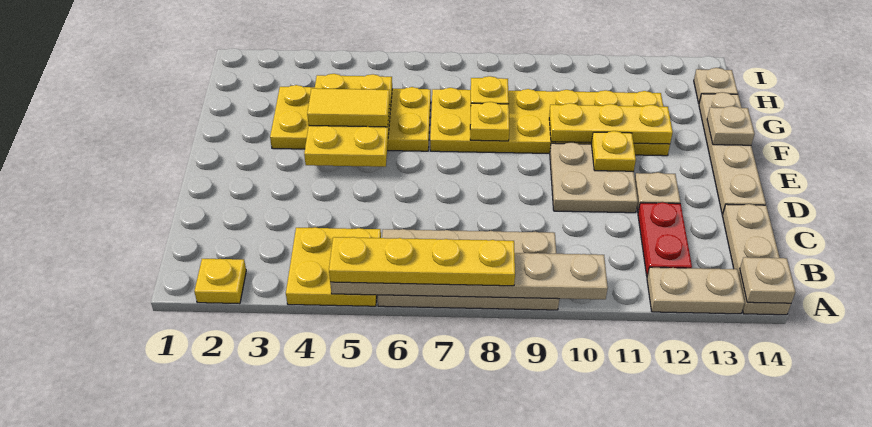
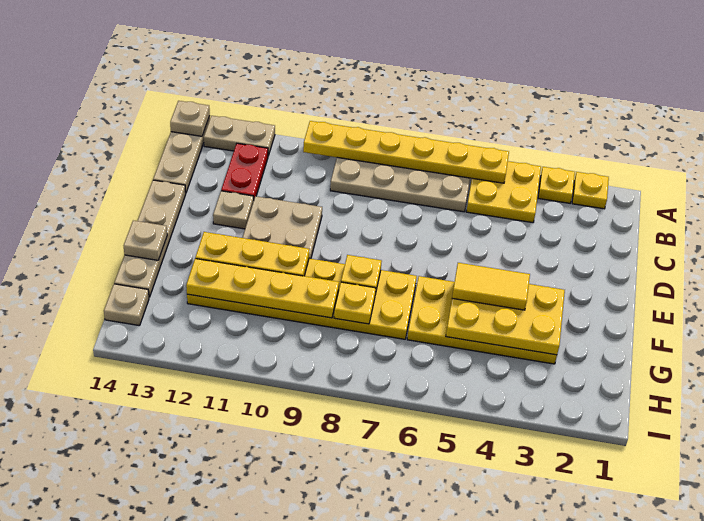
tan plate A5:A10 level 2 -> yellow plate A5:A10 level 2
yellow plate A5:A8 level 3 -> yellow plate G9:G12 level 2
yellow plate E4:G5 level 2 -> yellow plate F3:G5 level 2
yellow plate E11 level 2 -> yellow plate A3 level 1

